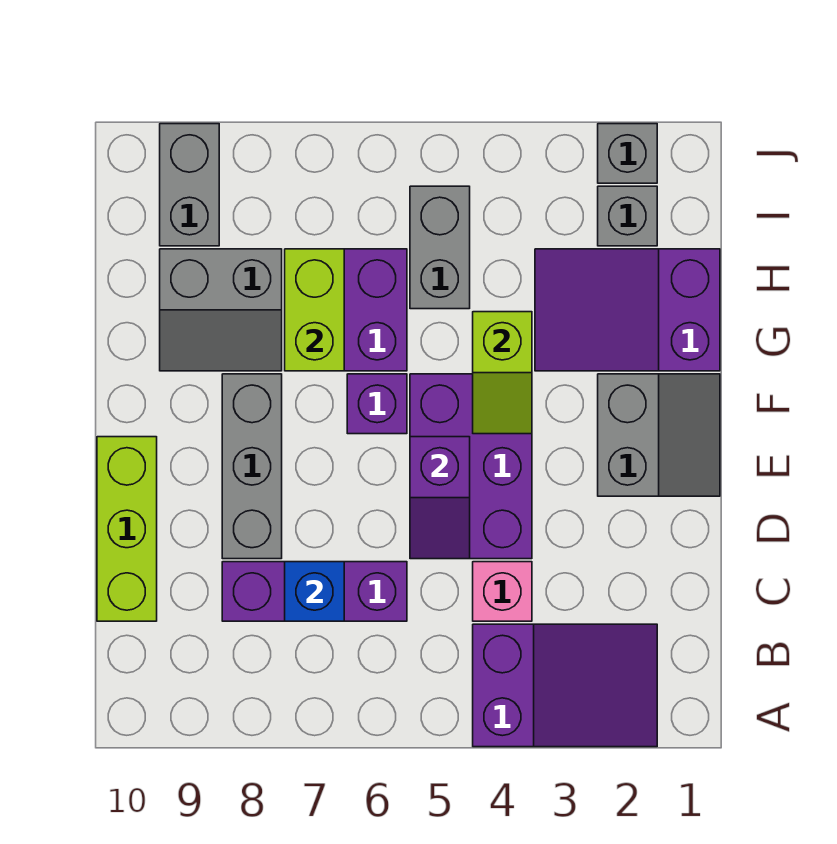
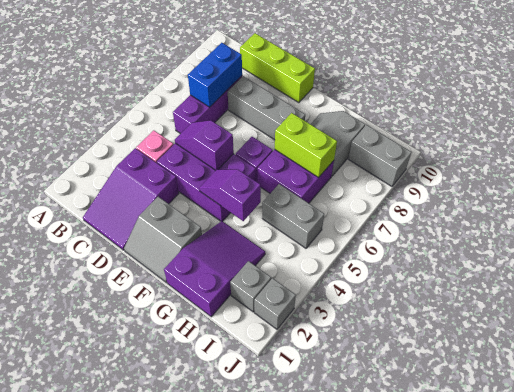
purple slope A2:B4 level 1 top 4 -> purple slope C1:D3 level 1 top 3
blue brick C7 level 2 -> blue brick C7:C8 level 2
lime slope F4:G4 level 2 top G -> purple slope F4:G4 level 2 top G

